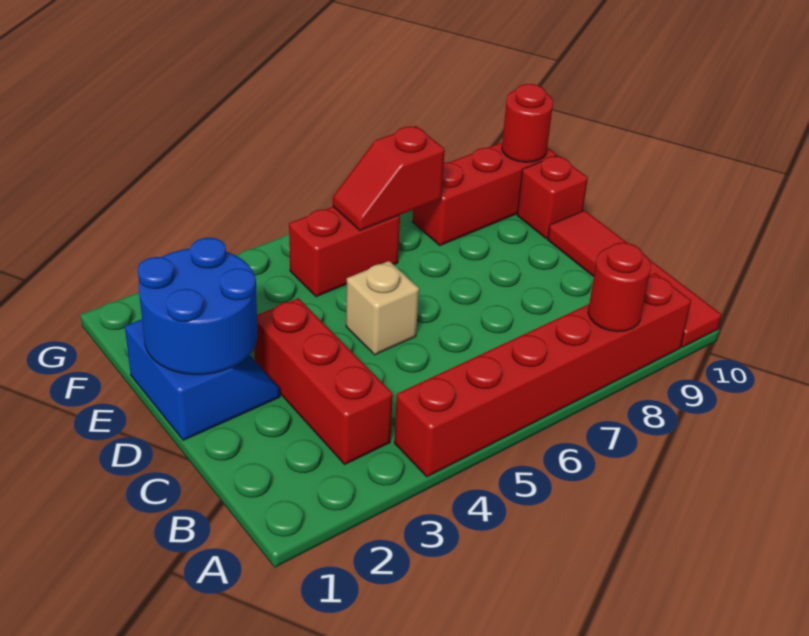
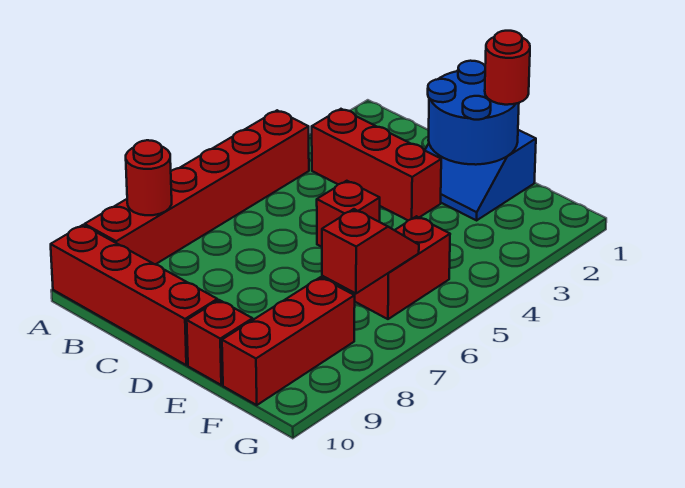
red tile A10:D10 level 1 -> red brick A10:D10 level 1
tan brick D5 level 1 -> red brick D5 level 1
red round brick F10 level 2 -> red round brick E1 level 3

